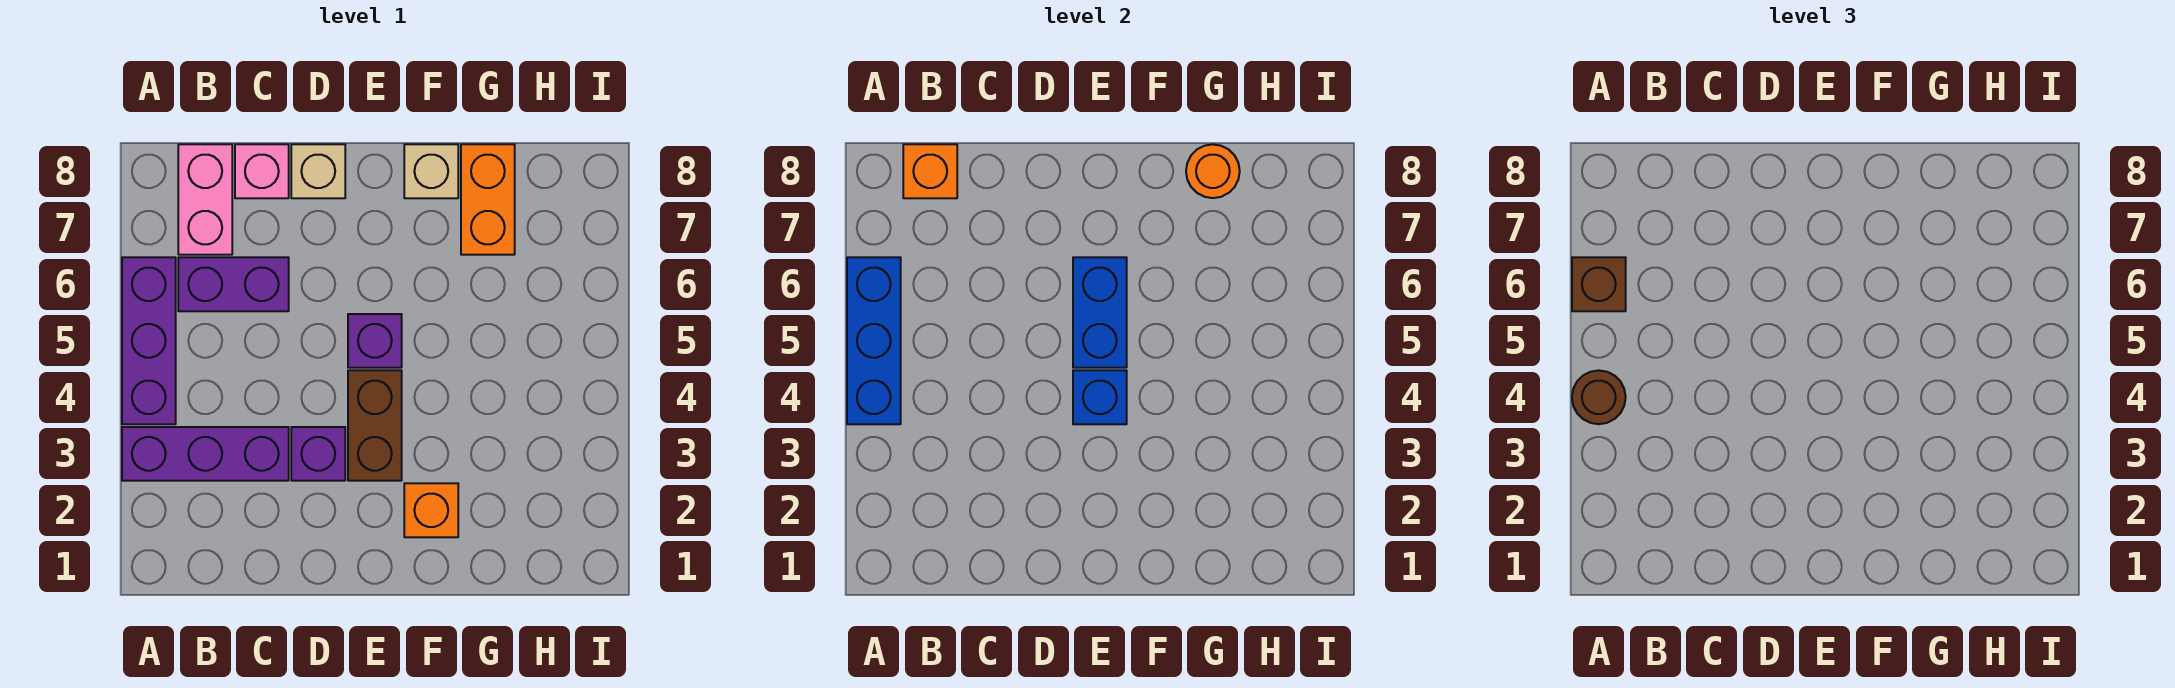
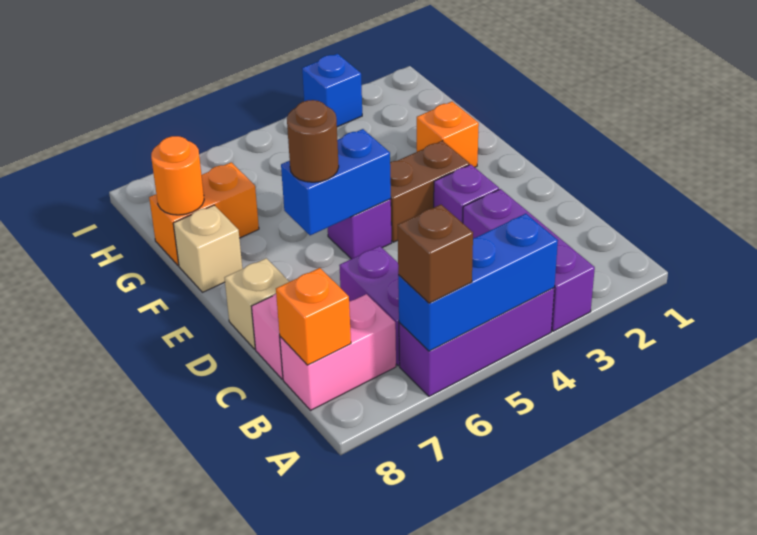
brown round brick A4 level 3 -> brown round brick E6 level 3
blue brick E4 level 2 -> blue brick I3 level 1

